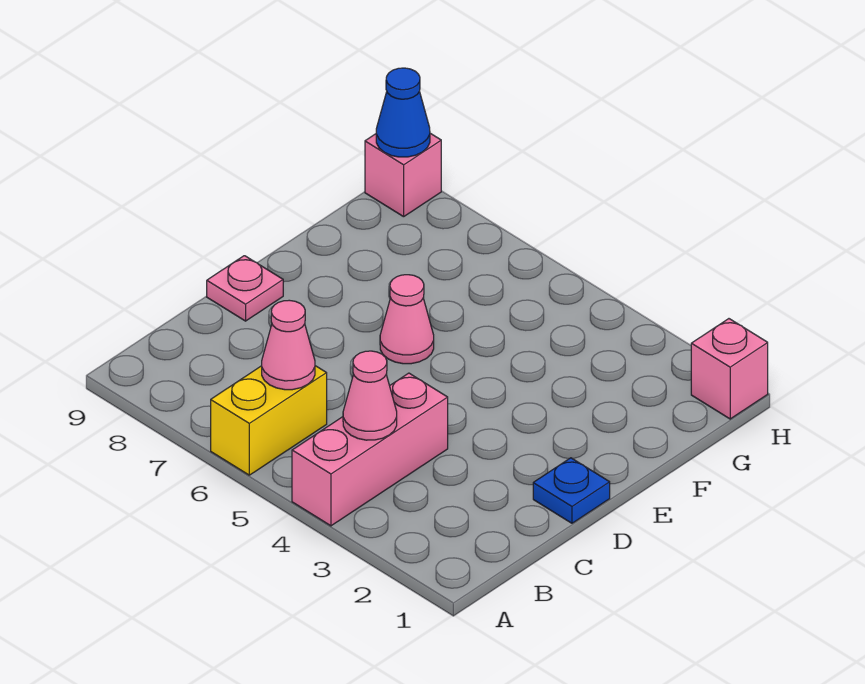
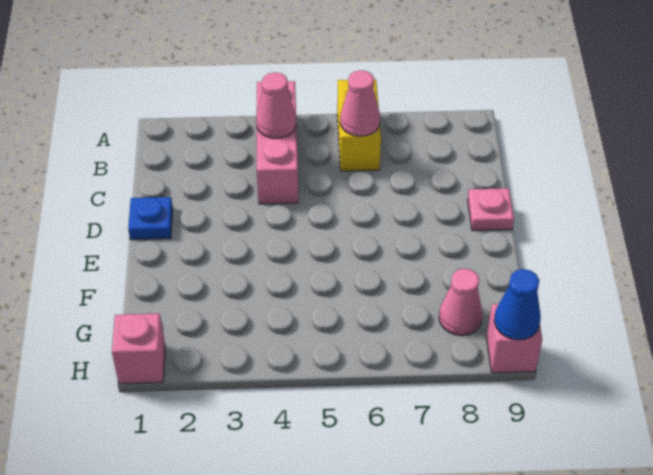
pink cone E6 level 1 -> pink cone G8 level 1

